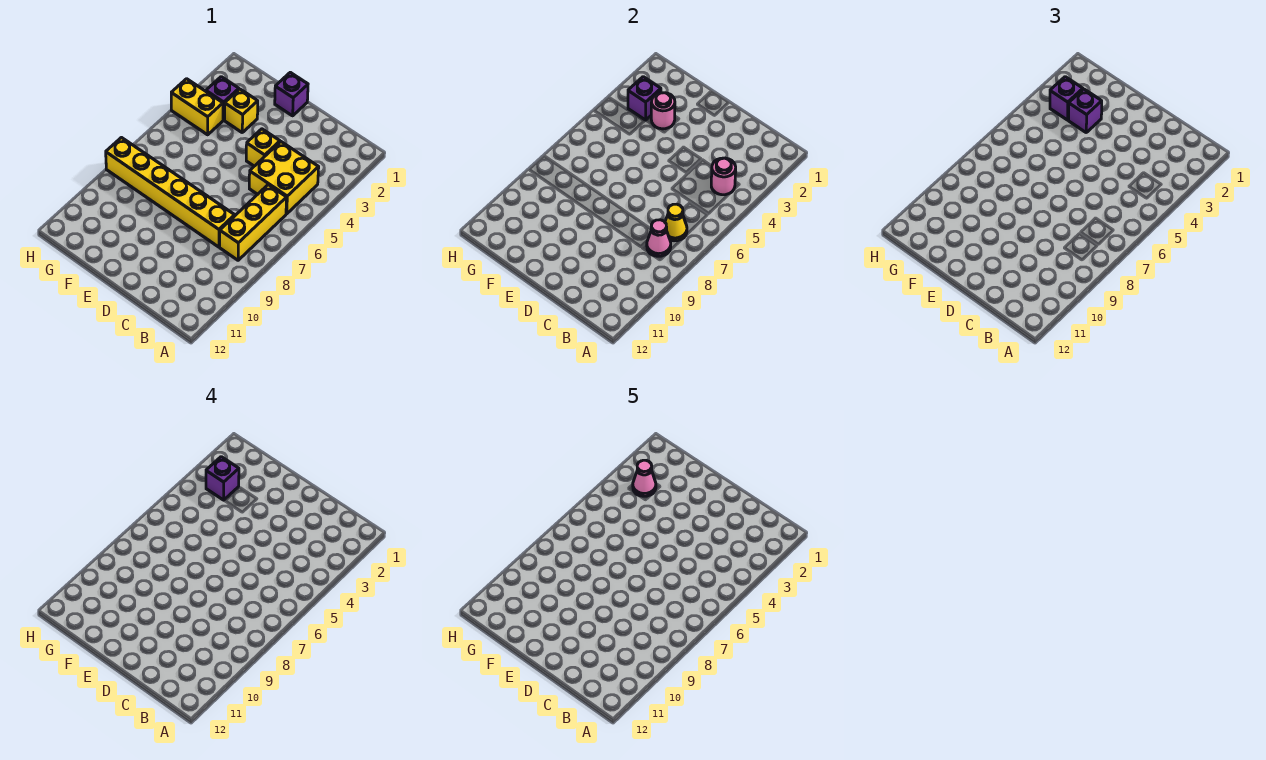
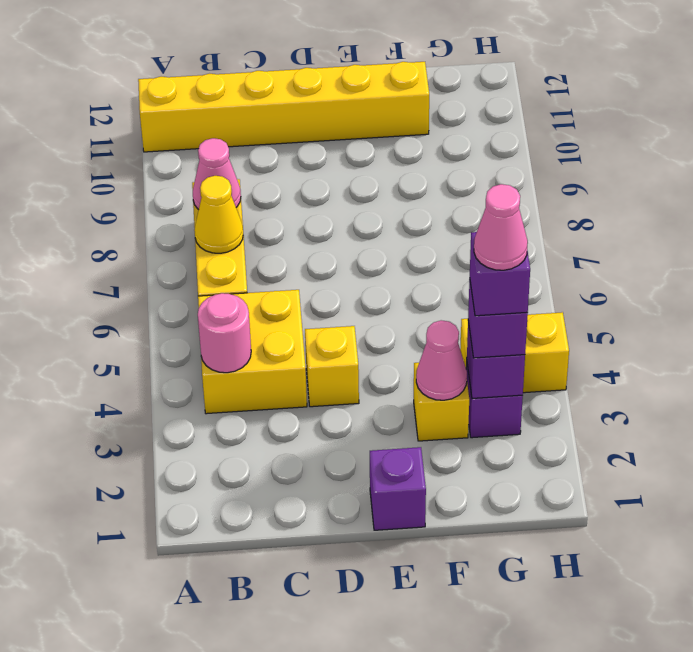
yellow brick C8:H8 level 1 -> yellow brick A11:F11 level 1
pink round brick F3 level 2 -> pink cone F3 level 2
purple brick F3 level 3 -> none

